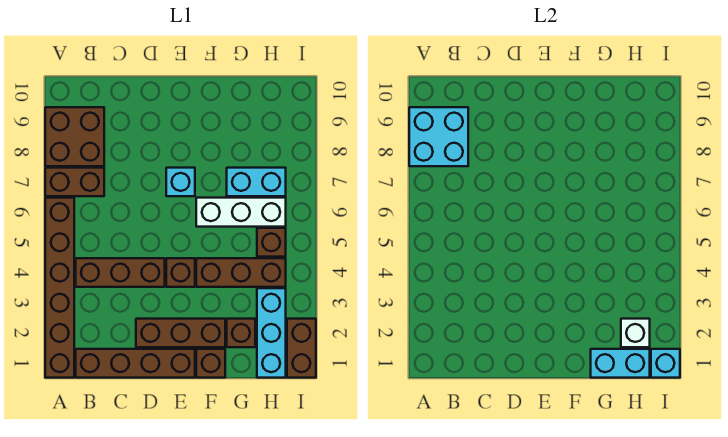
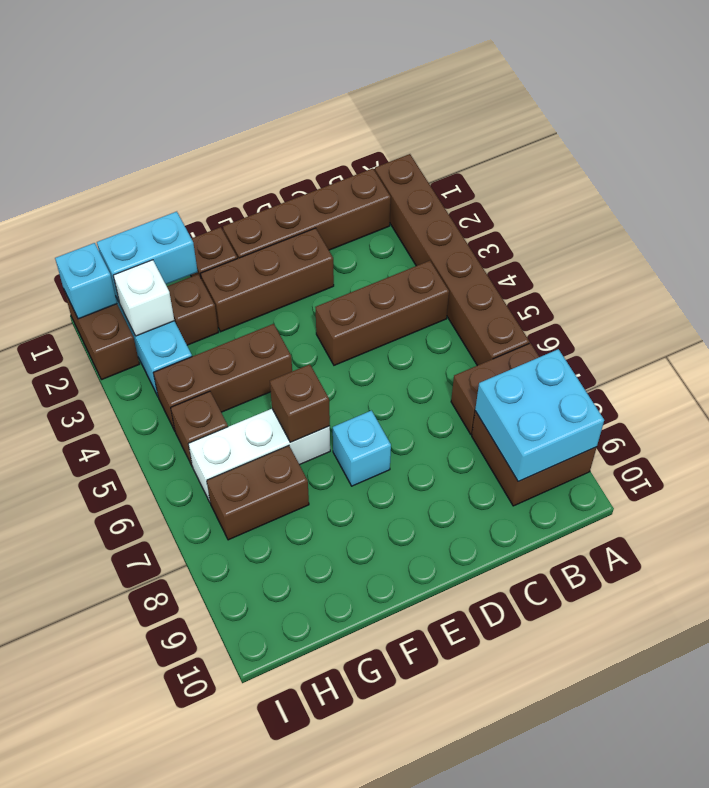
brown brick E4 level 1 -> brown brick F6 level 2
cyan brick G7:H7 level 1 -> brown brick G7:H7 level 1

